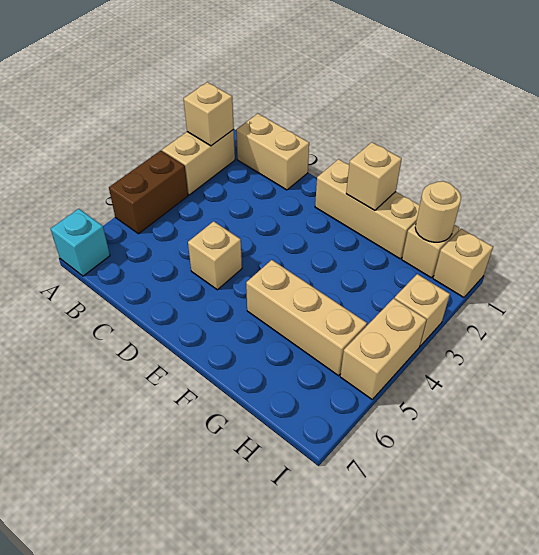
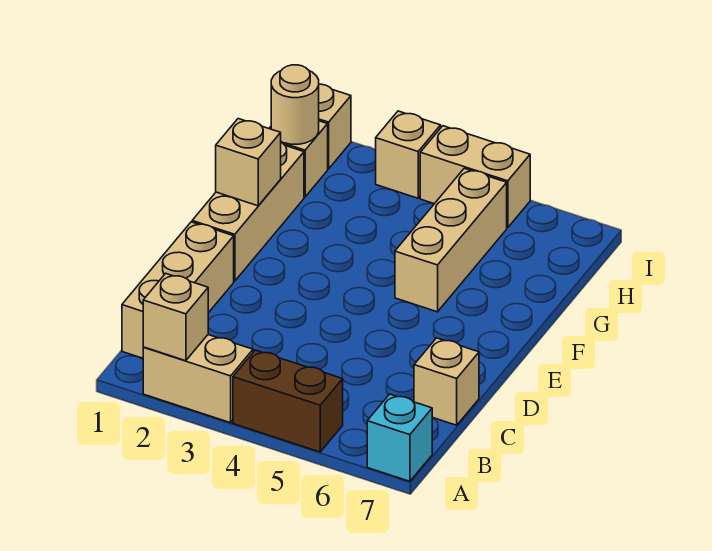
tan brick B1:C1 level 1 -> tan brick B1:D1 level 1
tan brick D5 level 1 -> tan brick C7 level 1

